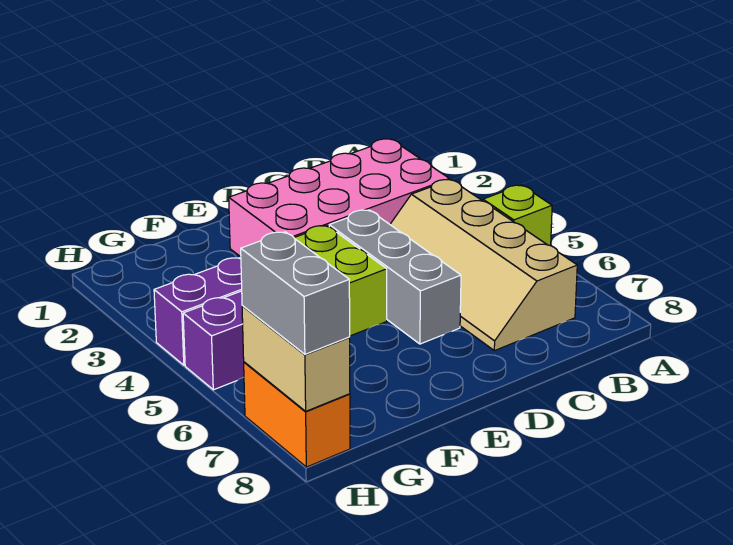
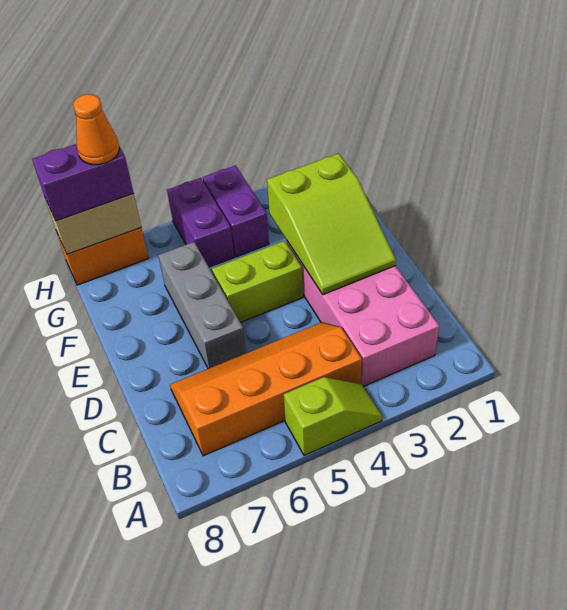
tan slope B4:C7 level 1 top B -> orange slope B4:C7 level 1 top B
none -> lime slope D2:F3 level 2 top F
grey brick D4:D6 level 1 -> grey brick D6:F6 level 1
grey brick H7:H8 level 3 -> purple brick H7:H8 level 3
none -> orange cone H7 level 4

